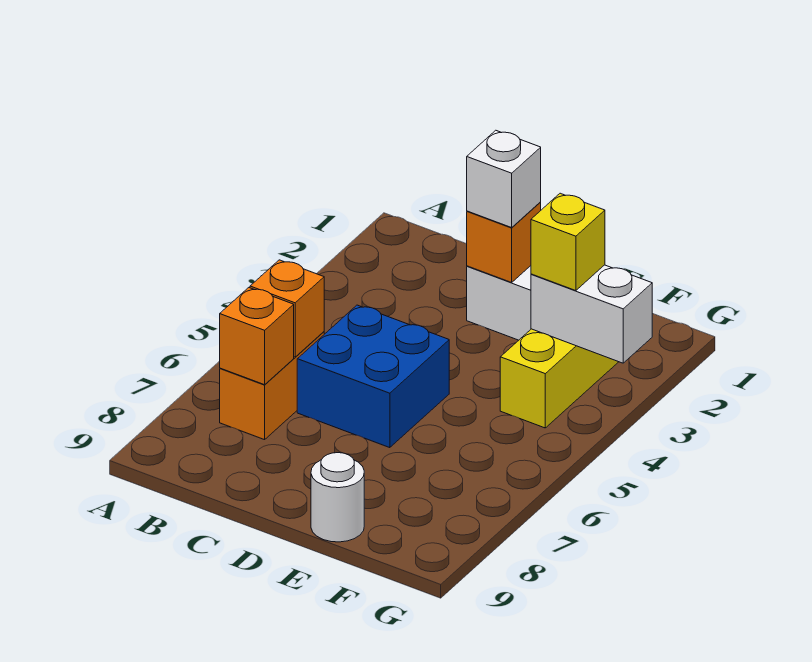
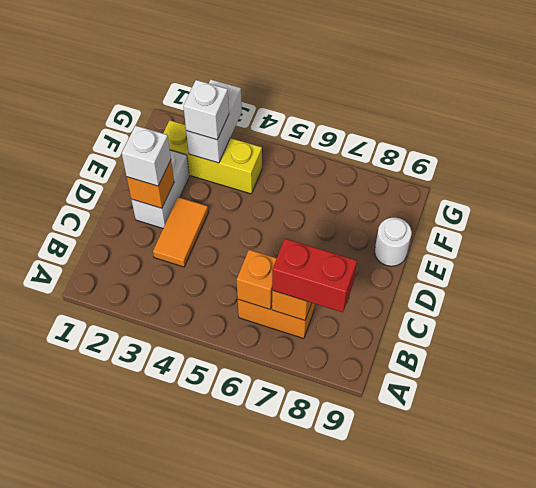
none -> red brick B7:B8 level 3
none -> orange tile C3:D3 level 1
blue brick C5:D6 level 1 -> none
yellow brick F3 level 3 -> white brick F3 level 3

